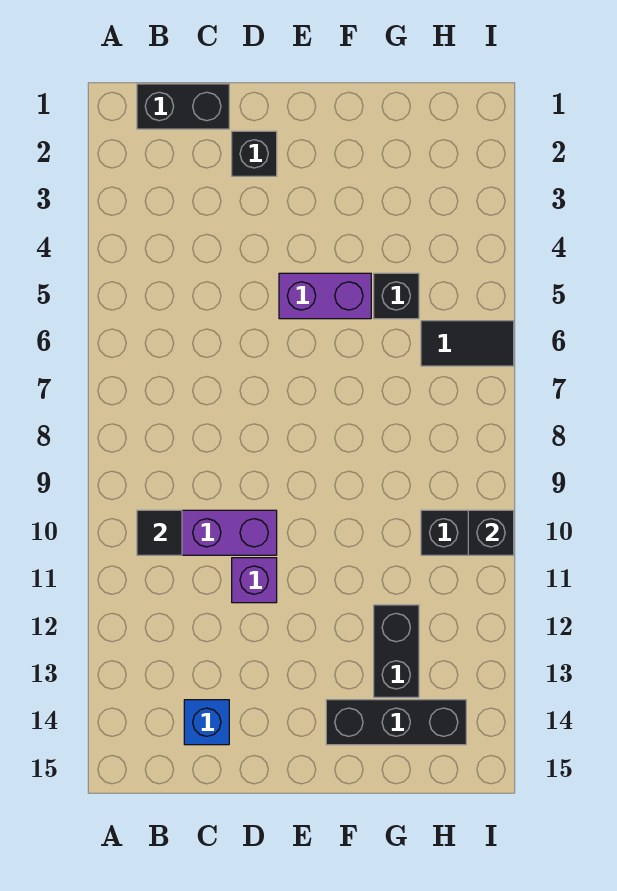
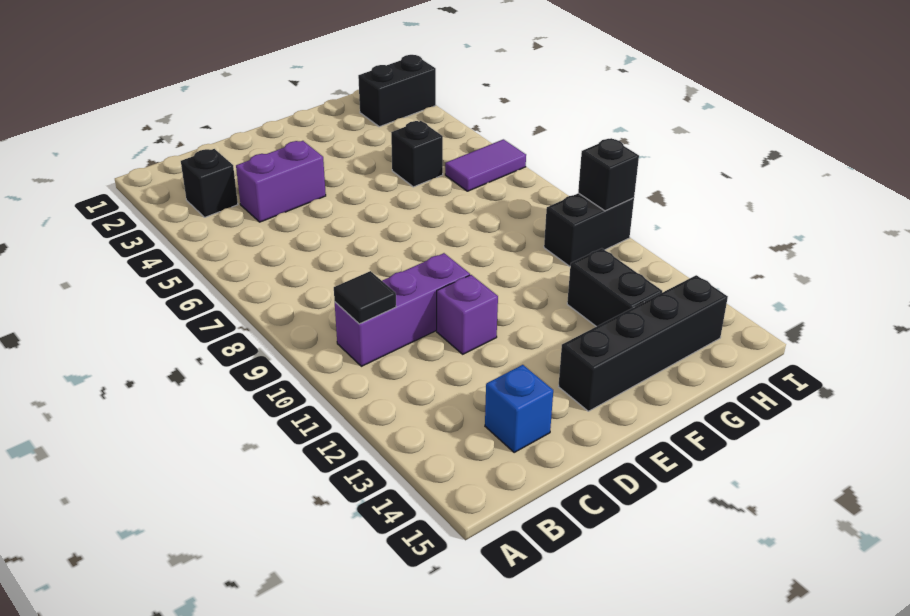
black brick B1:C1 level 1 -> black brick H2:I2 level 1
black brick D2 level 1 -> black brick B3 level 1
purple brick E5:F5 level 1 -> purple brick C4:D4 level 1
black brick F14:H14 level 1 -> black brick E14:H14 level 1
black tile H6:I6 level 1 -> purple tile H6:I6 level 1

